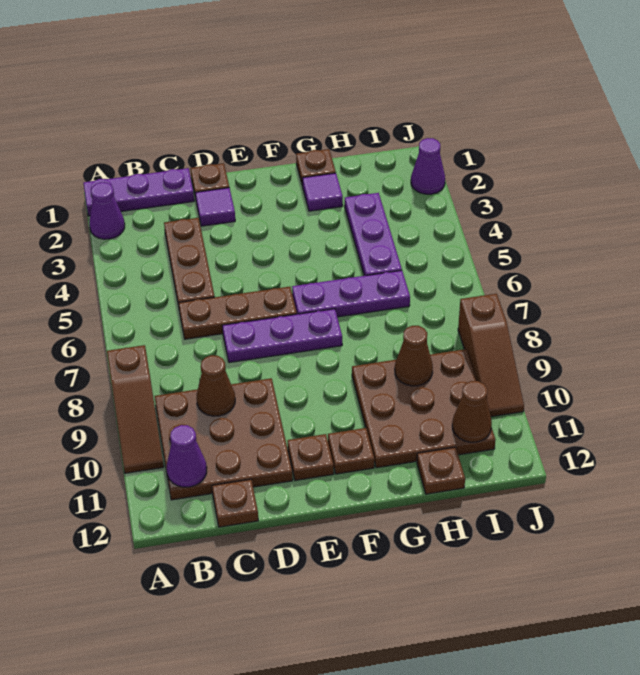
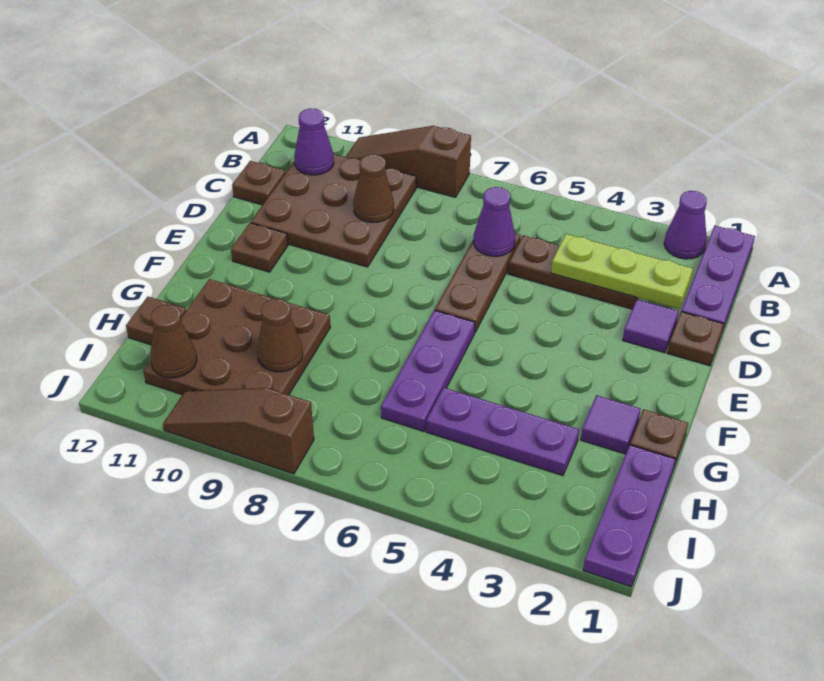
none -> lime plate C2:C4 level 2
purple plate D7:F7 level 1 -> purple plate H1:J1 level 1
brown plate F11 level 1 -> none
purple cone J2 level 1 -> purple cone C6 level 2

